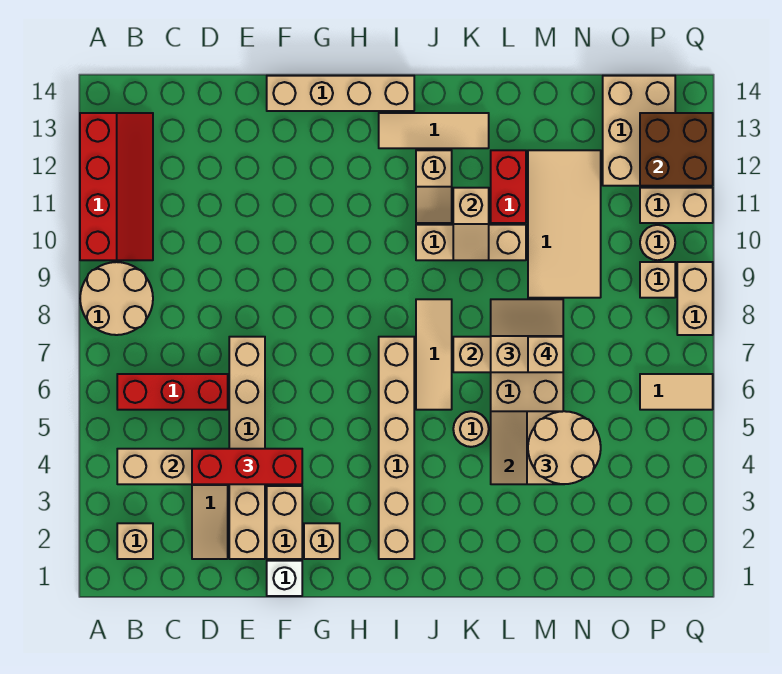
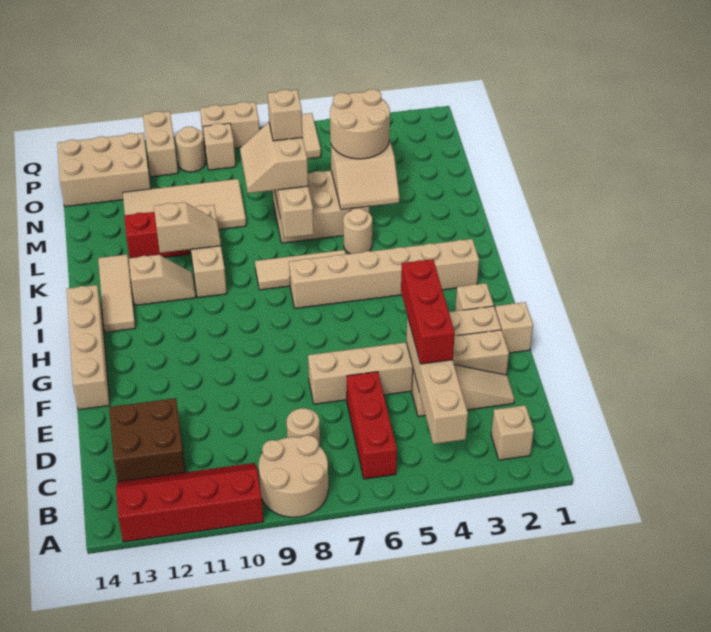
none -> tan round brick C8 level 1
white brick F1 level 1 -> tan brick F1 level 1
brown brick P12:Q13 level 2 -> brown brick C12:D13 level 1

